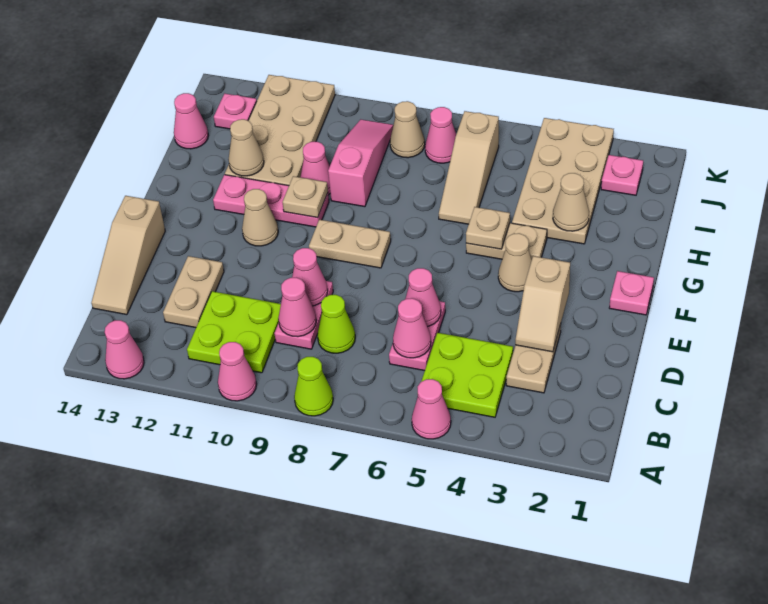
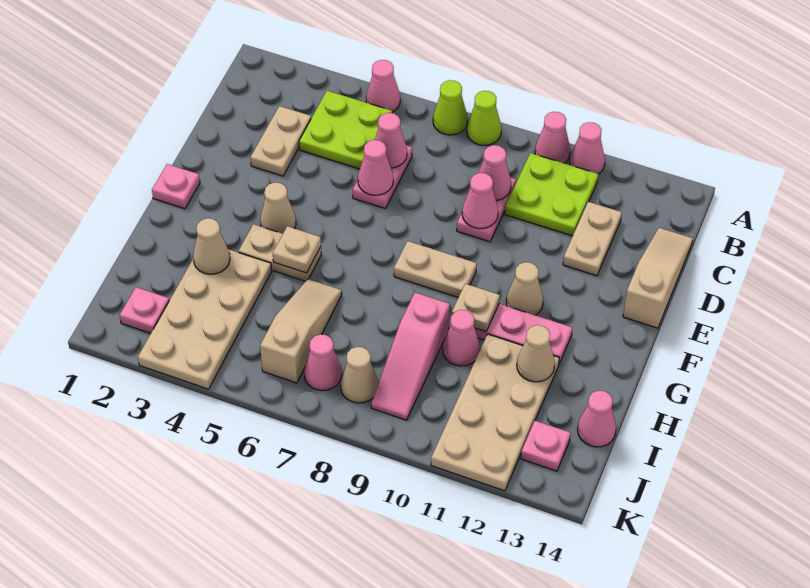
pink cone A13 level 1 -> pink cone A11 level 1
lime cone C8 level 1 -> lime cone A7 level 1
tan slope D3:E3 level 2 top E -> none

